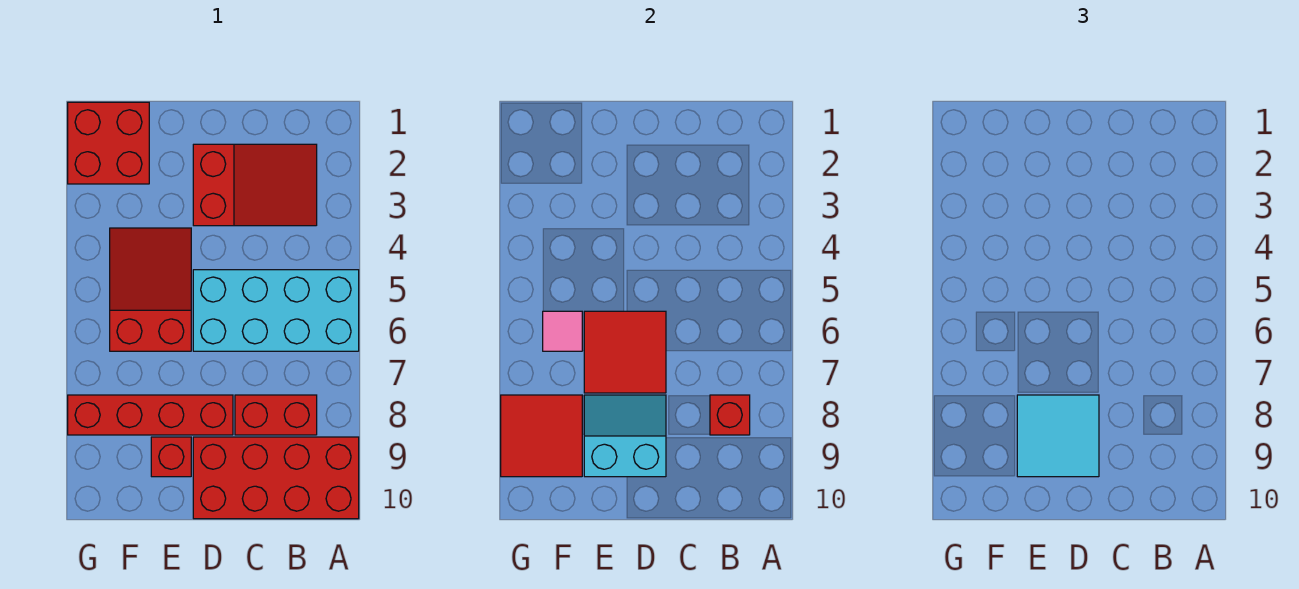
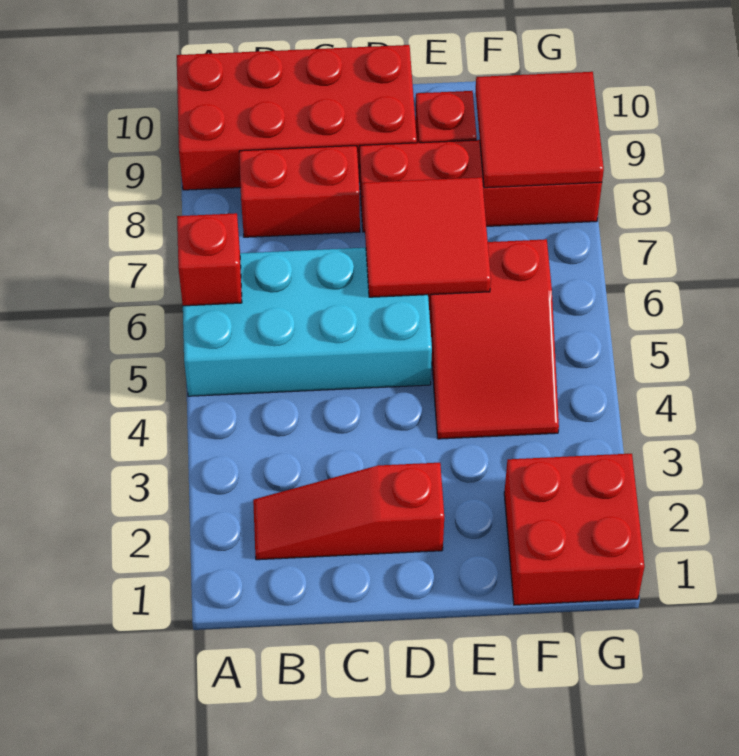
red slope B2:D3 level 1 top D -> red slope B2:D2 level 1 top D
red brick B8 level 2 -> red brick A6 level 2
cyan slope D8:E9 level 2 top 9 -> none
cyan tile D8:E9 level 3 -> none
pink tile F6 level 2 -> none

